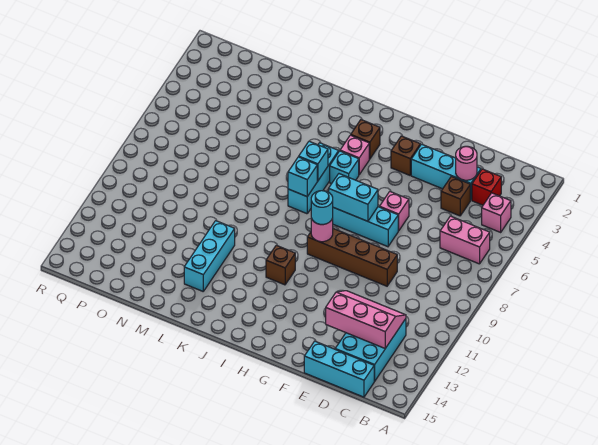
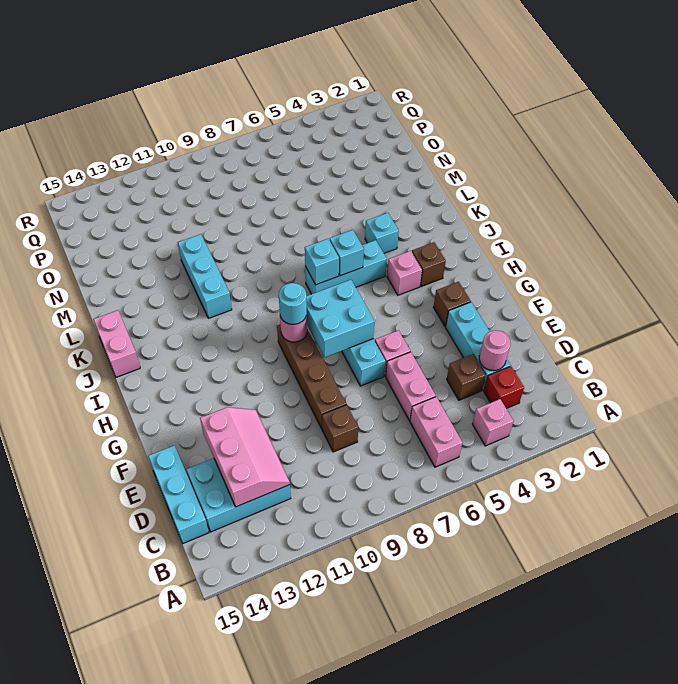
none -> pink brick D6:E6 level 1
cyan brick G7:H7 level 2 -> cyan brick G7:H8 level 2
cyan brick I5 level 1 -> cyan brick K4 level 1
brown brick I11 level 1 -> brown brick D9 level 1
none -> pink brick J15:K15 level 1
cyan brick L11:L13 level 1 -> cyan brick K11:M11 level 1

